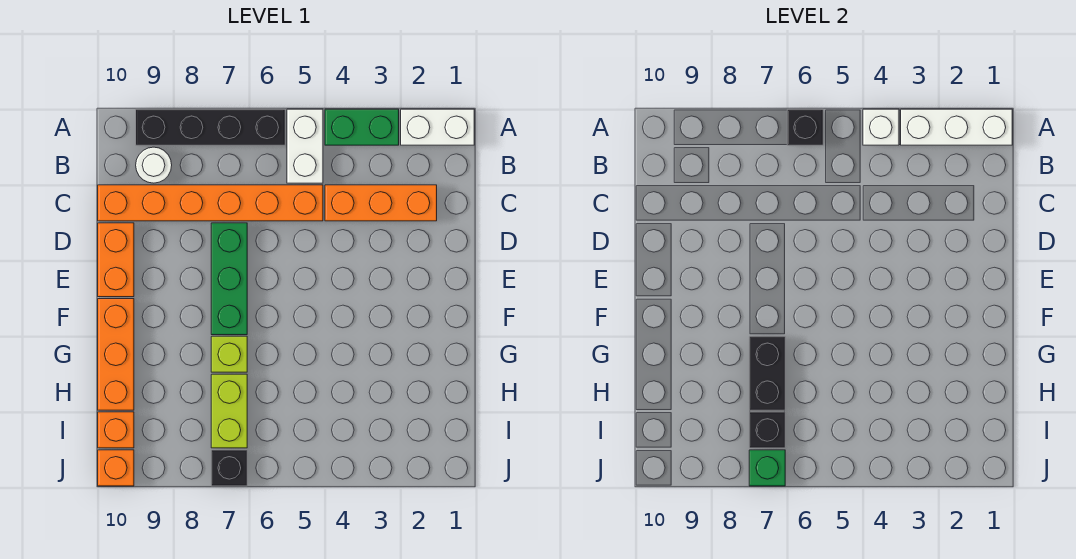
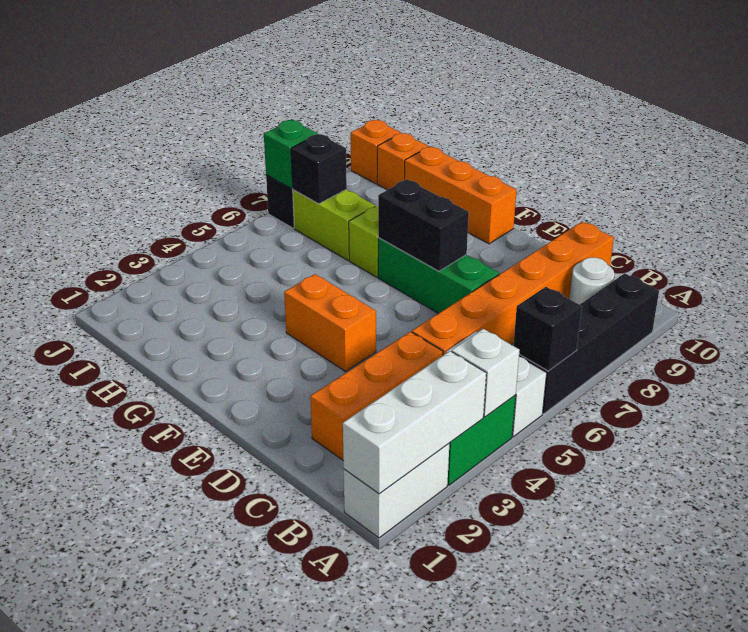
orange brick D10:E10 level 1 -> orange brick E4:F4 level 1
black brick G7:H7 level 2 -> black brick E7:F7 level 2

